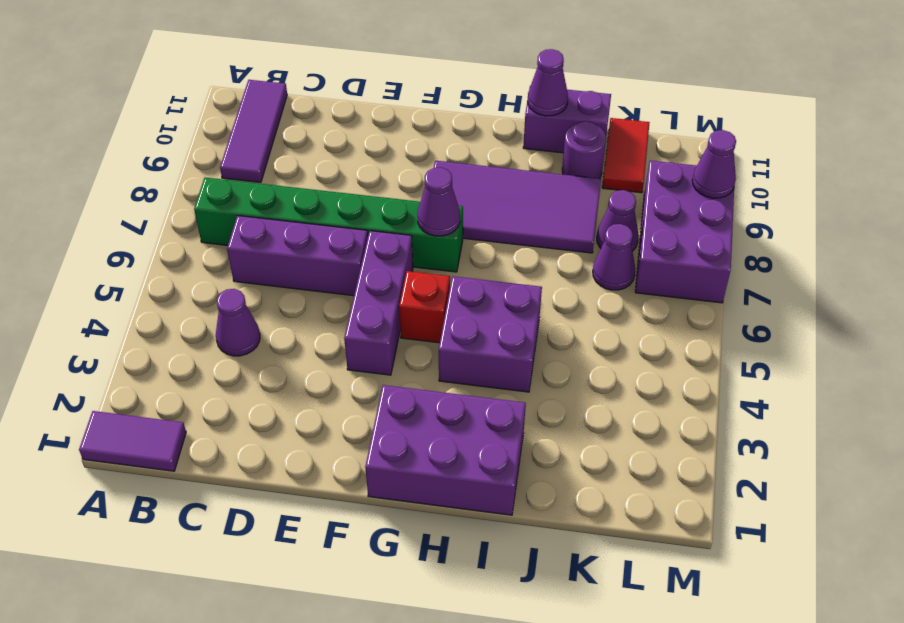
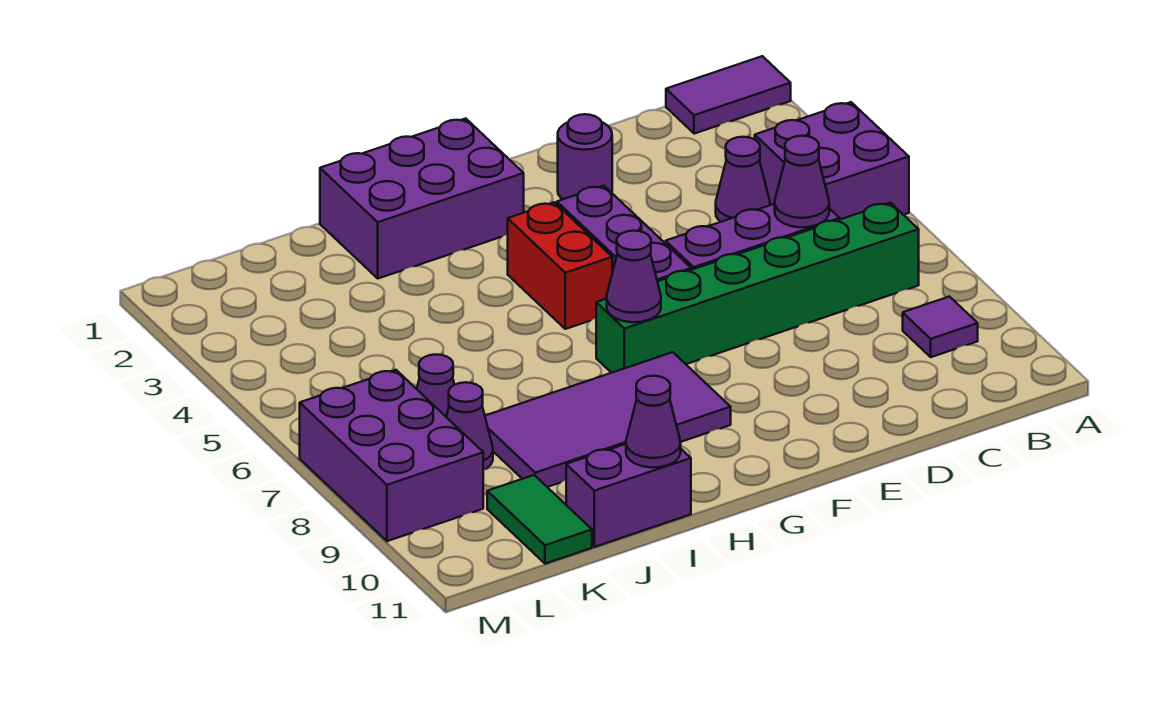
purple tile B9:B11 level 1 -> purple tile B9 level 1
red brick G5 level 1 -> red brick G4:G5 level 1
purple brick H4:I5 level 1 -> purple brick A4:B5 level 1
purple round brick J10 level 1 -> purple round brick E2 level 1
red tile K10:K11 level 1 -> green tile K10:K11 level 1
purple cone M9 level 2 -> purple cone C6 level 2

